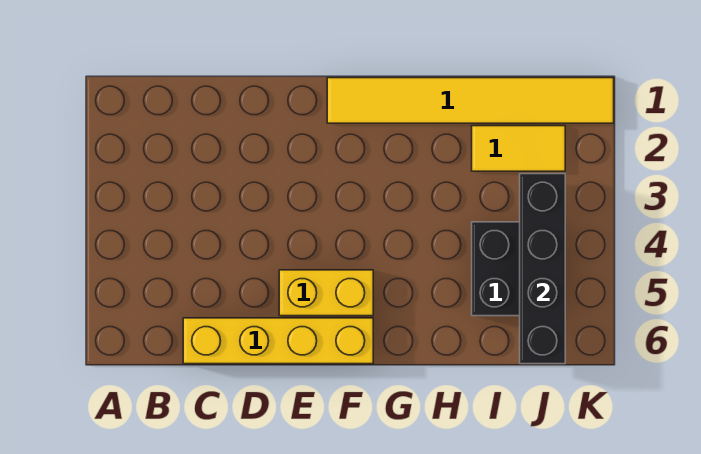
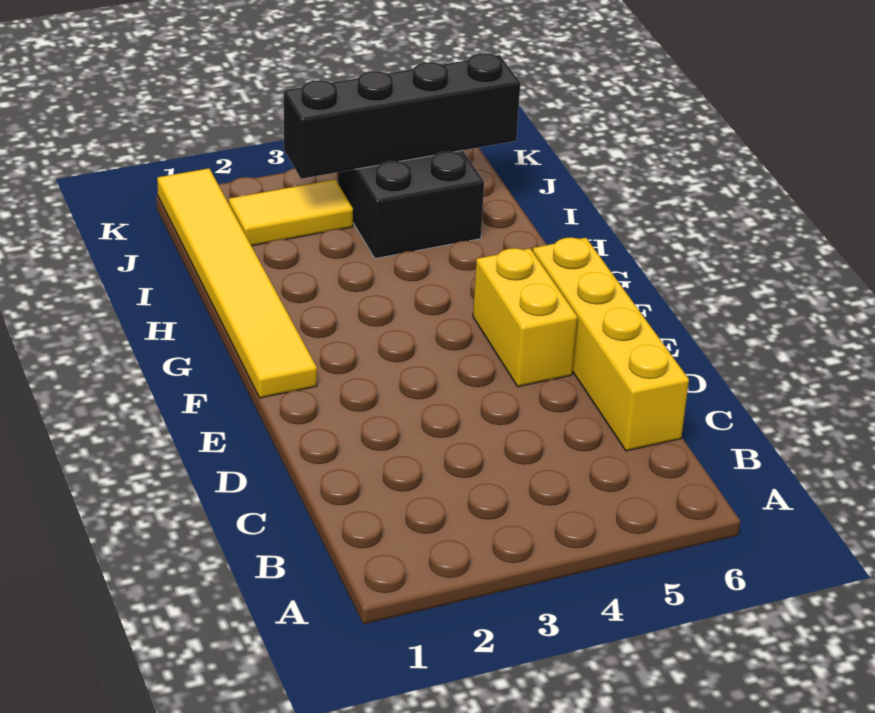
yellow tile I2:J2 level 1 -> yellow tile J2:J3 level 1

